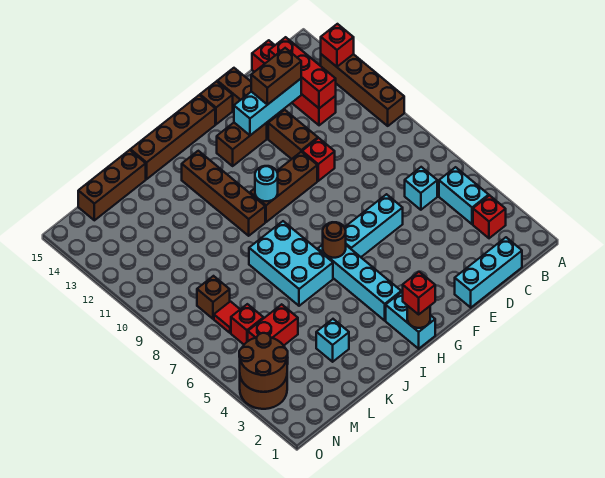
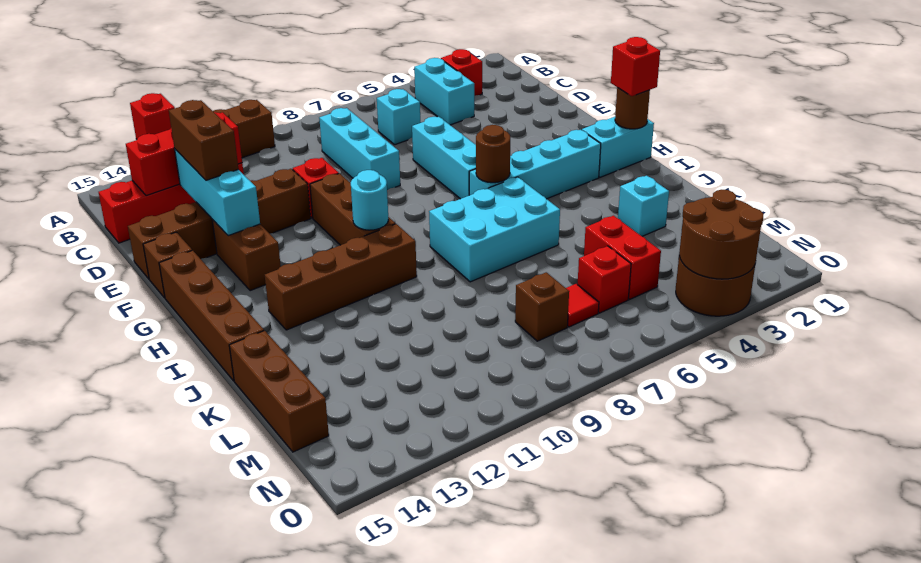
cyan brick B4:B5 level 1 -> cyan brick B4:C4 level 1
cyan brick C1:E1 level 1 -> cyan brick C8:E8 level 1

